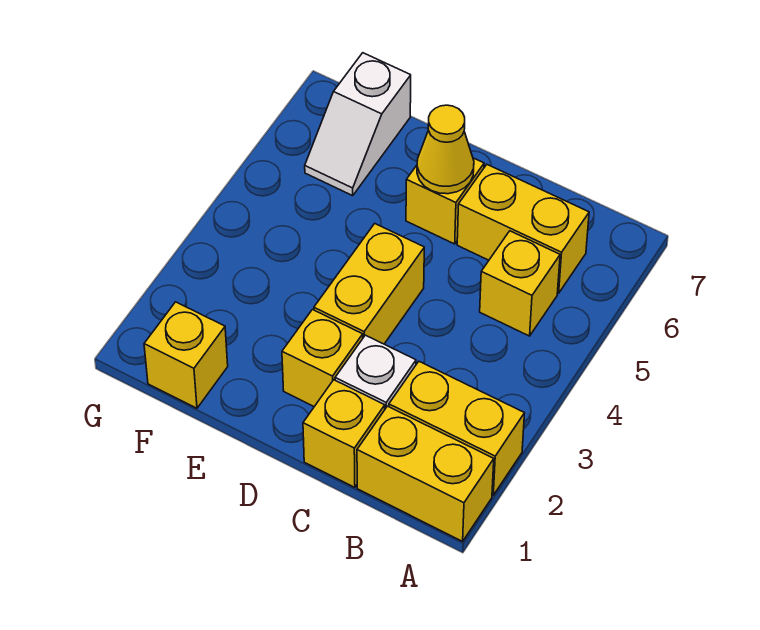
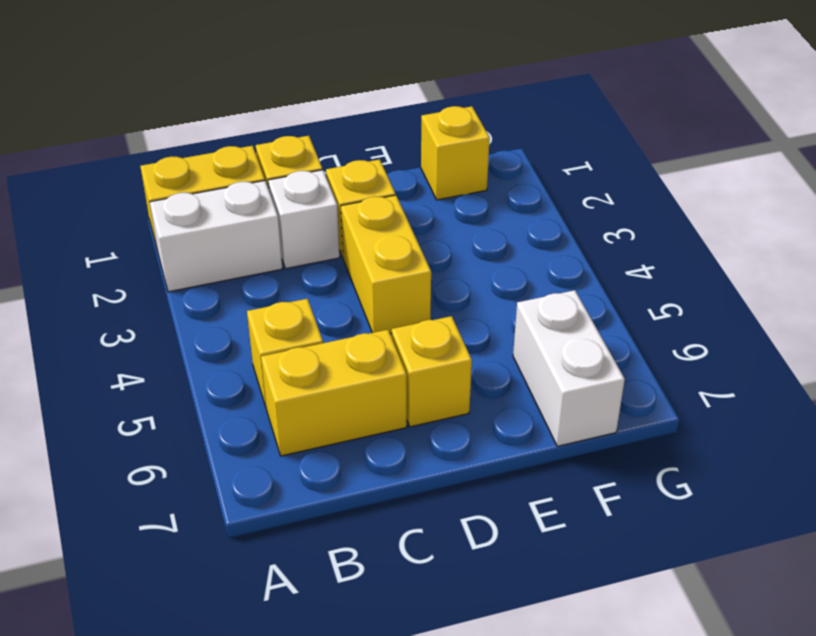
yellow brick A2:B2 level 1 -> white brick A2:B2 level 1
yellow cone D6 level 2 -> none
white slope F6:F7 level 1 top 7 -> white brick F6:F7 level 1

